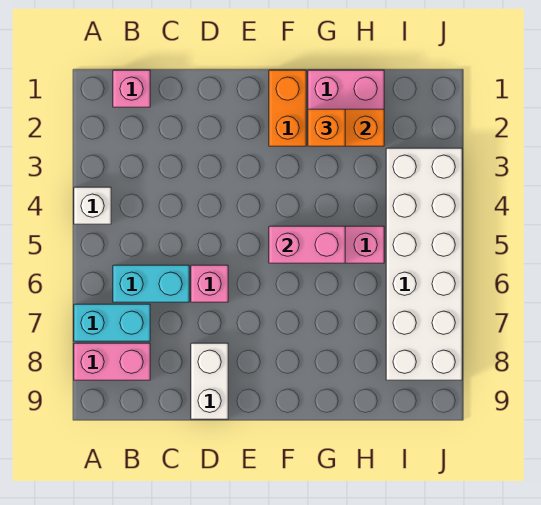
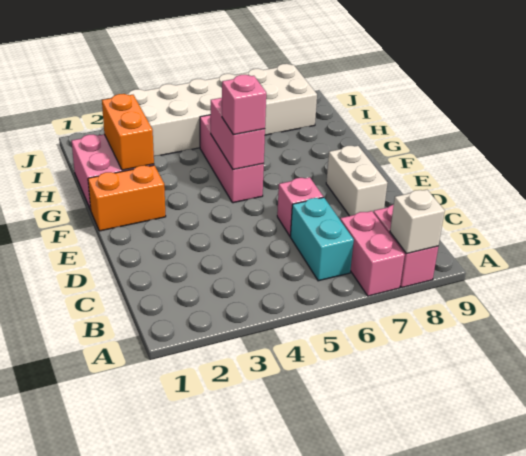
white brick A4 level 1 -> white brick A8 level 2
cyan brick A7:B7 level 1 -> pink brick A7:B7 level 1
pink brick B1 level 1 -> pink brick F5 level 3
white brick D8:D9 level 1 -> white brick D8:E8 level 1
orange brick G2 level 3 -> none

